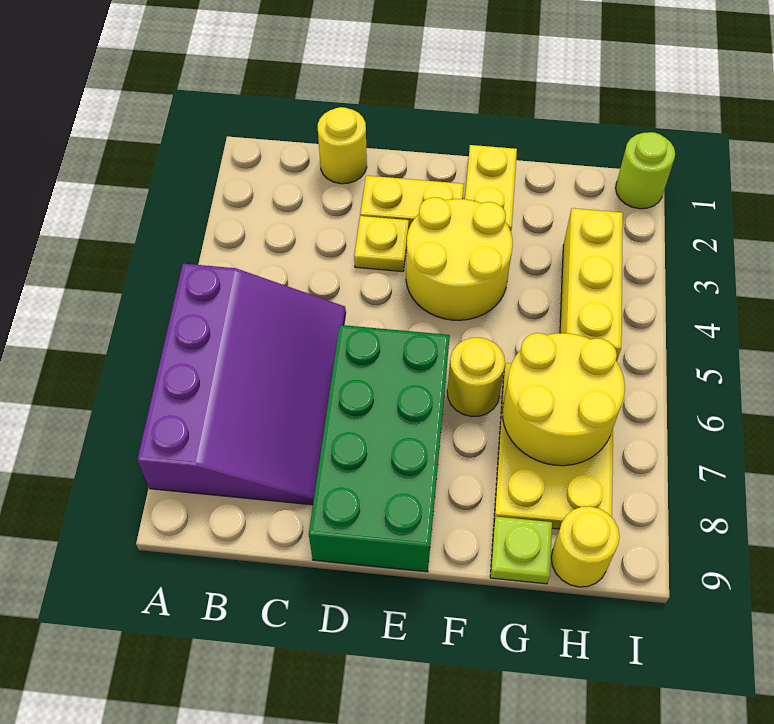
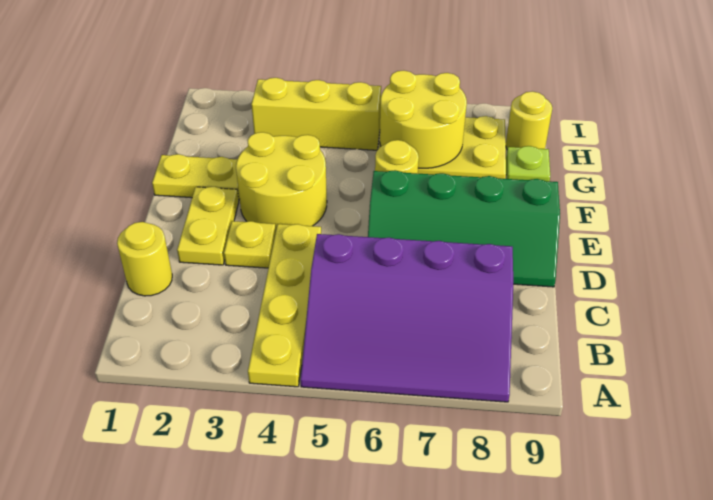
none -> yellow plate A4:D4 level 1
purple slope A5:C8 level 1 top A -> purple slope A5:C8 level 1 top C
green brick D6:E9 level 1 -> green slope D6:E9 level 1 top E
lime round brick I1 level 1 -> none

